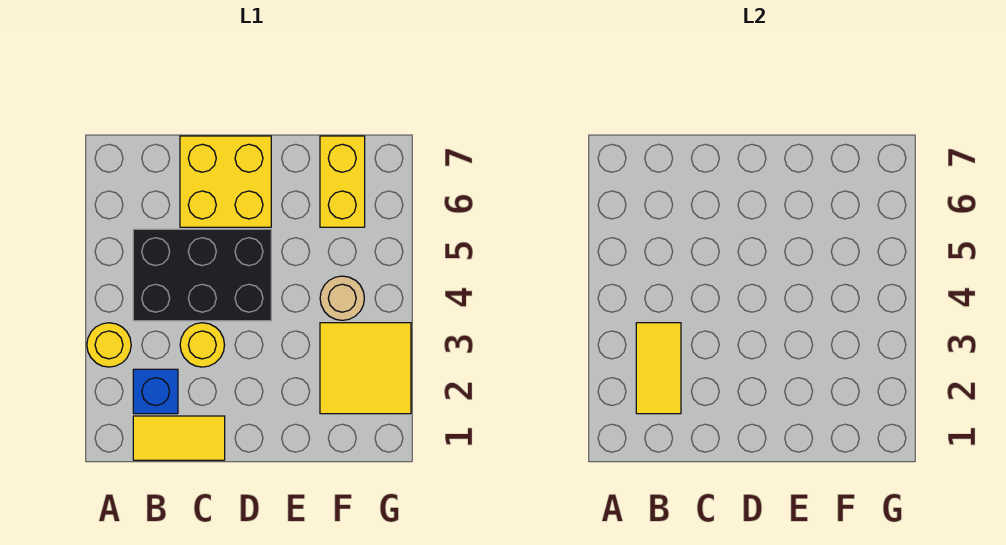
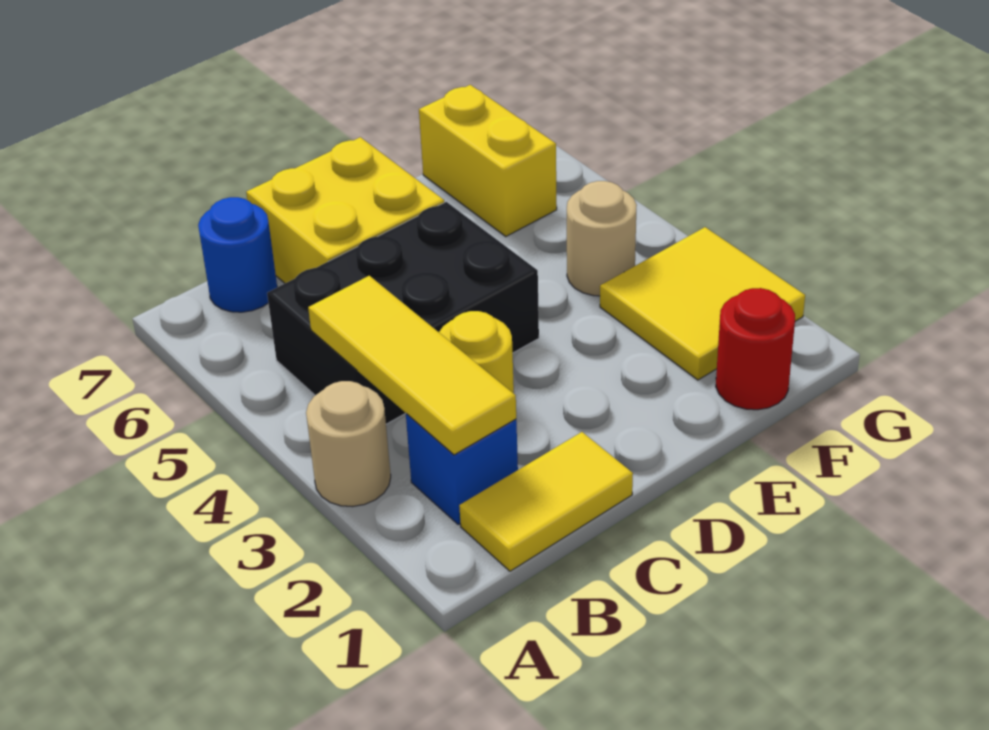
yellow round brick A3 level 1 -> tan round brick A3 level 1
yellow tile B2:B3 level 2 -> yellow tile B2:B4 level 2
none -> blue round brick B7 level 1
none -> red round brick F1 level 1

